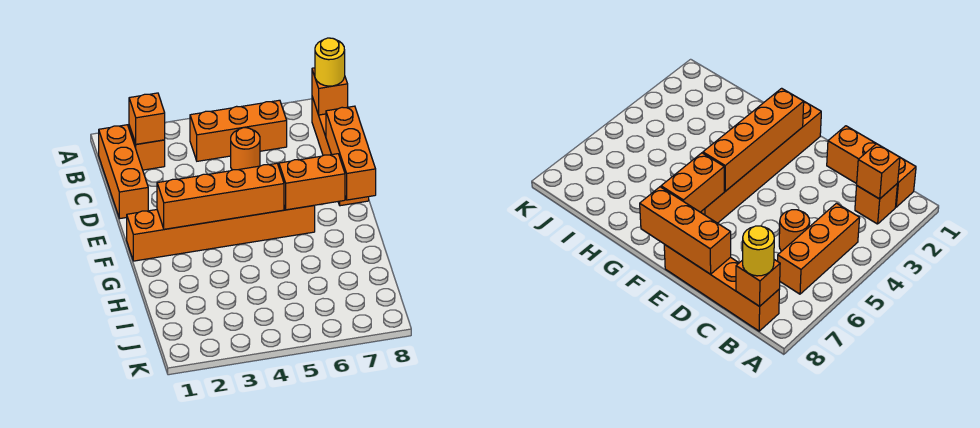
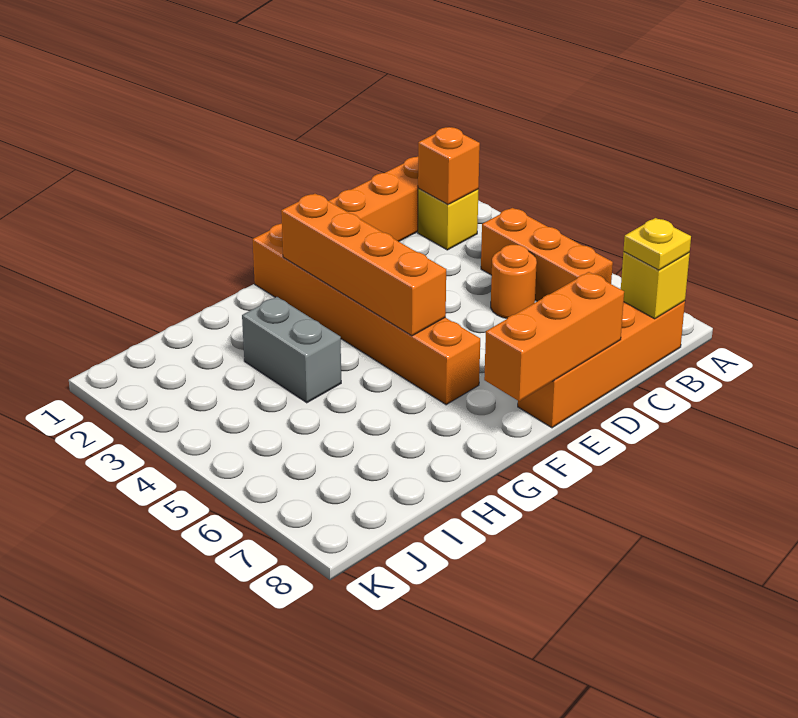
orange brick B2 level 1 -> yellow brick B2 level 1
orange brick B8 level 2 -> yellow brick B8 level 2
yellow round brick B8 level 3 -> yellow plate B8 level 3
orange brick F6:F7 level 2 -> none
none -> grey brick H3:H4 level 1

